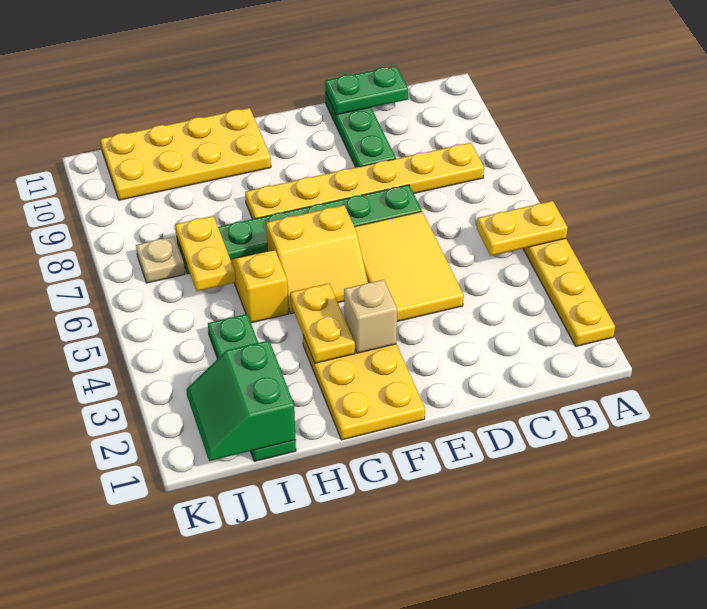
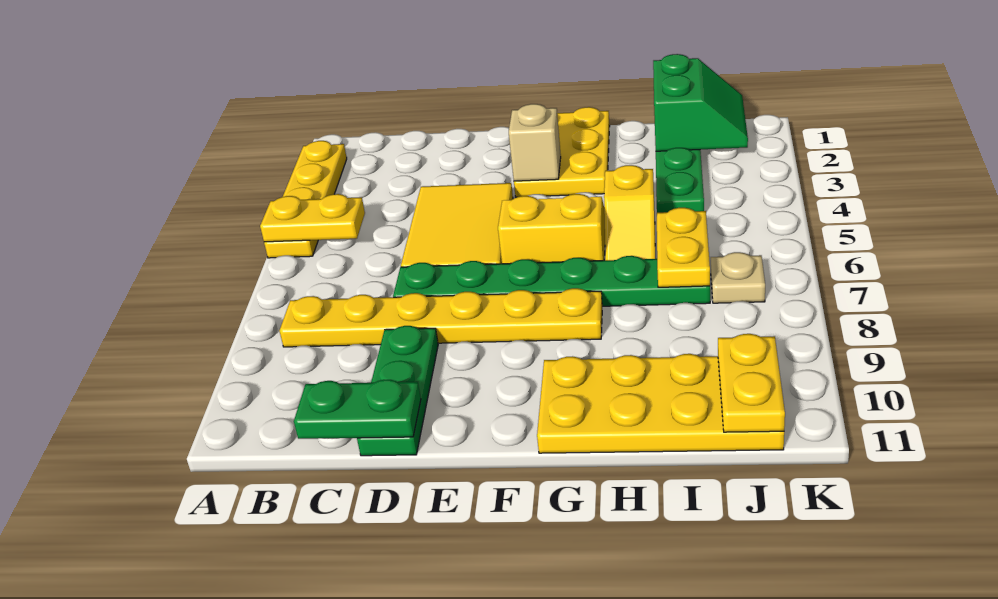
yellow plate G3:G4 level 2 -> yellow plate J10:J11 level 2

